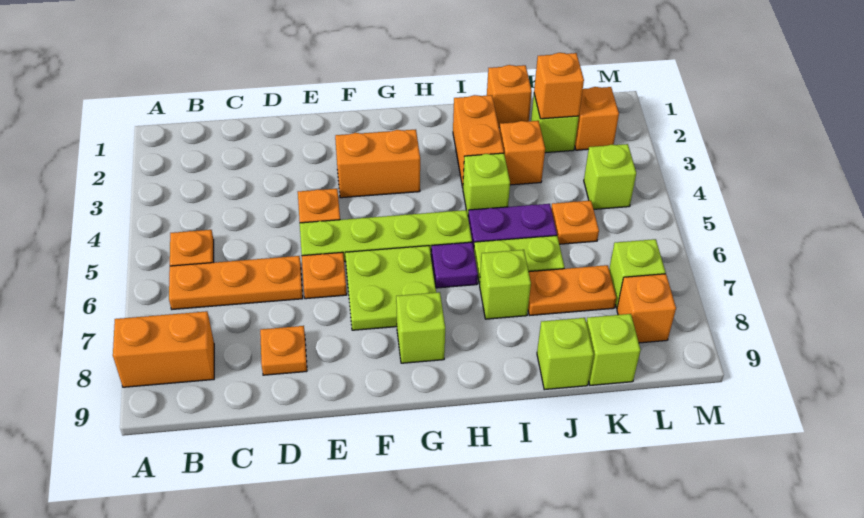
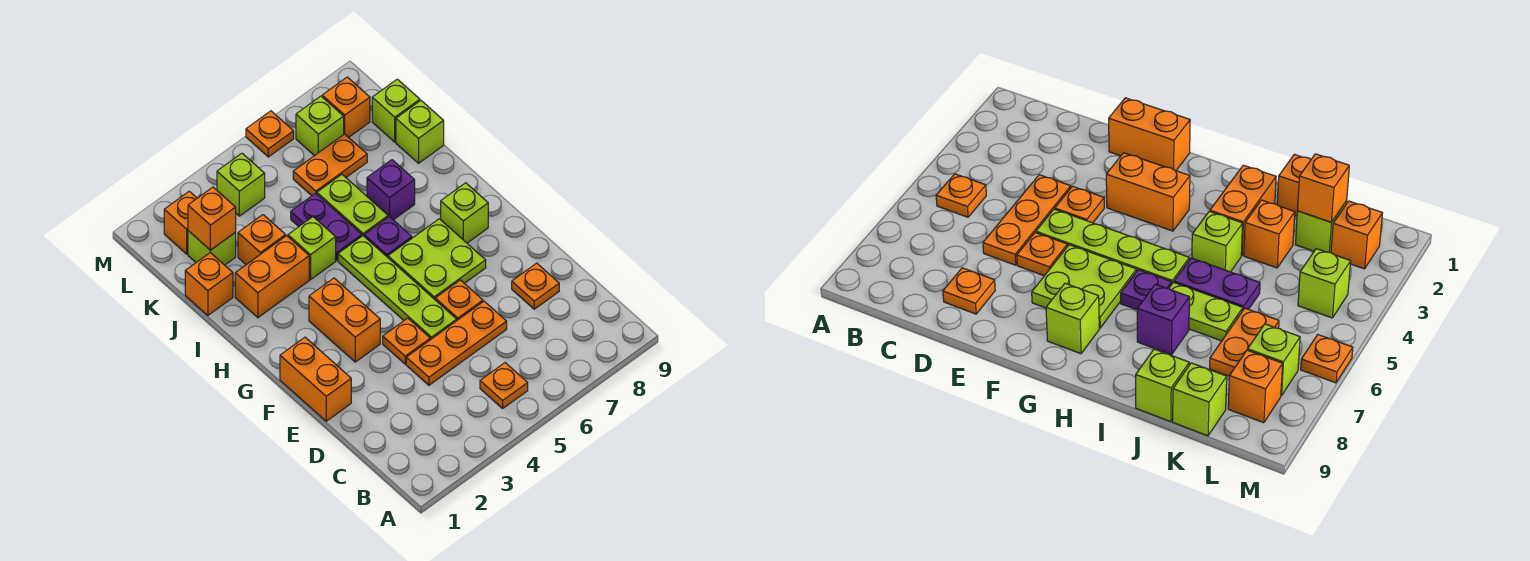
orange brick A8:B8 level 1 -> orange brick E1:F1 level 1
orange plate B6:D6 level 1 -> orange plate D4:D6 level 1
lime brick I7 level 1 -> purple brick I7 level 1
orange plate J7:K7 level 1 -> orange plate K6:K7 level 1
orange plate K5 level 1 -> orange plate M6 level 1

